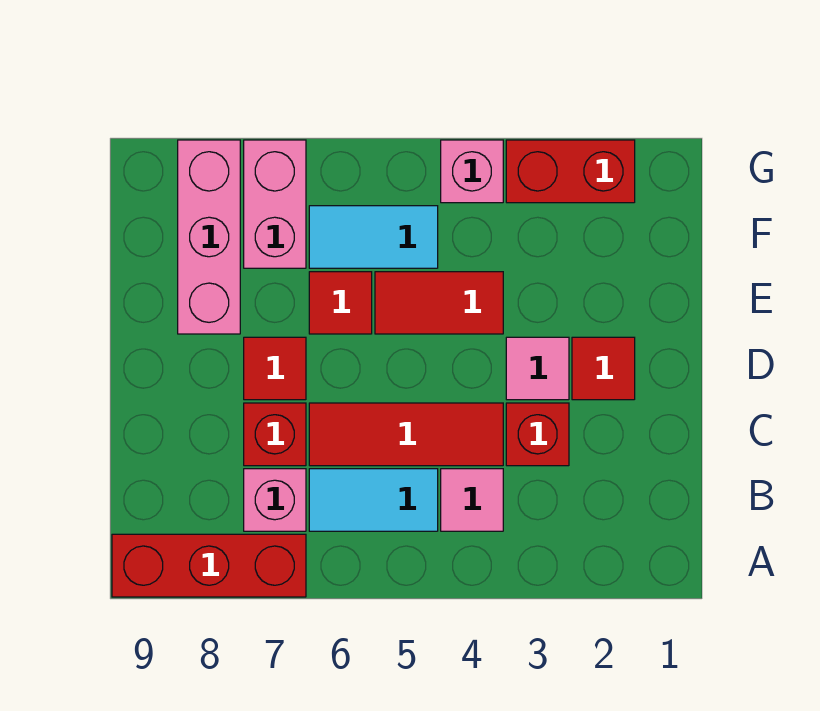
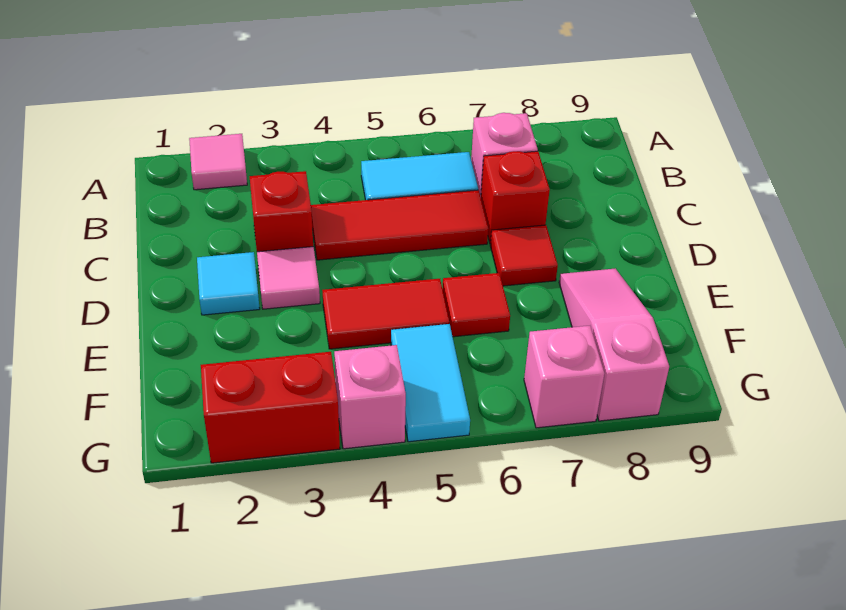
red brick A7:A9 level 1 -> none
pink tile B4 level 1 -> pink tile A2 level 1
red tile D2 level 1 -> cyan tile D2 level 1
pink brick E8:G8 level 1 -> pink slope E8:G8 level 1 top G
cyan tile F5:F6 level 1 -> cyan tile F5:G5 level 1
pink brick F7:G7 level 1 -> pink brick G7 level 1

